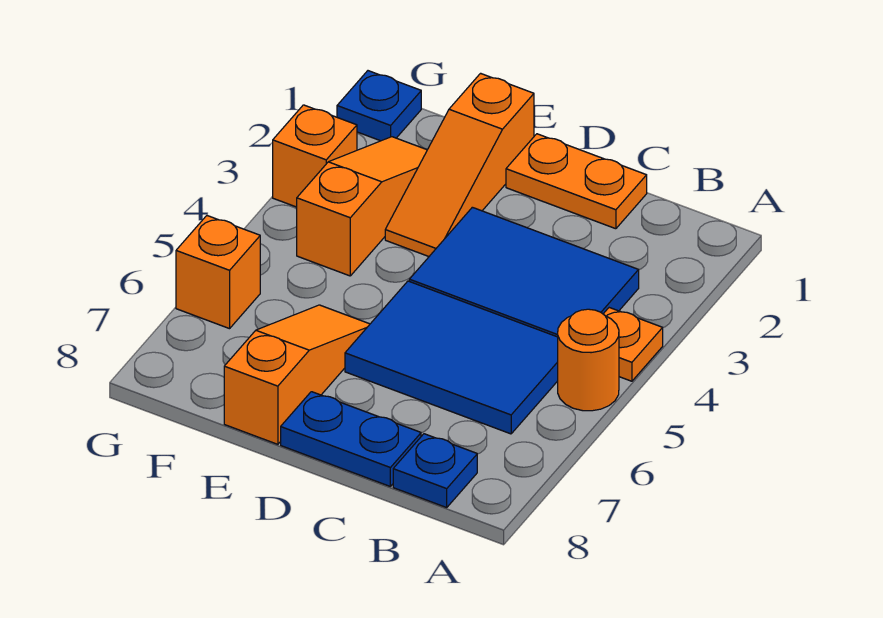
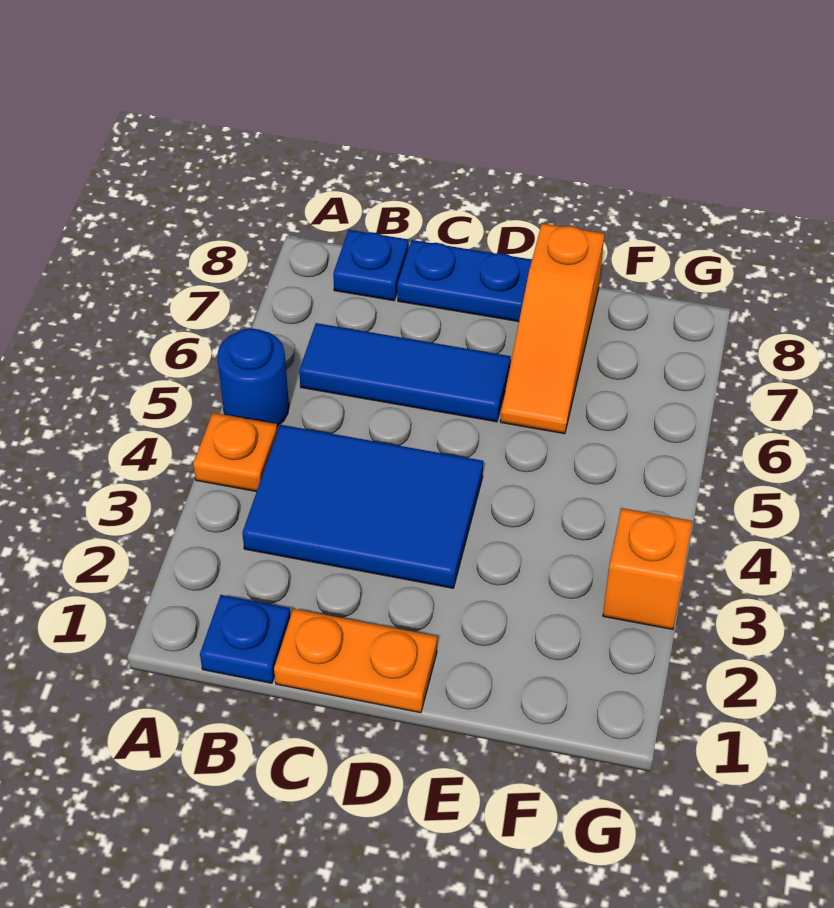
orange round brick A5 level 1 -> blue round brick A5 level 1
blue tile B5:D6 level 1 -> blue tile B6:D6 level 1
orange slope E1:E3 level 1 top 1 -> none
orange slope F2:F4 level 1 top 4 -> none
blue plate G1 level 1 -> blue plate B1 level 1
orange brick G6 level 1 -> none

